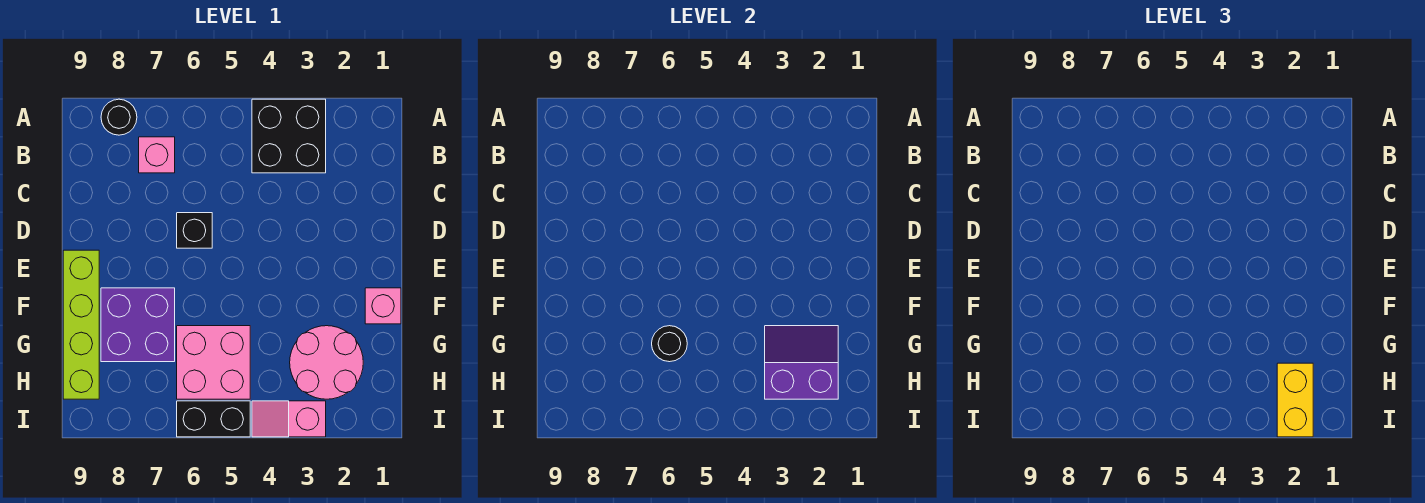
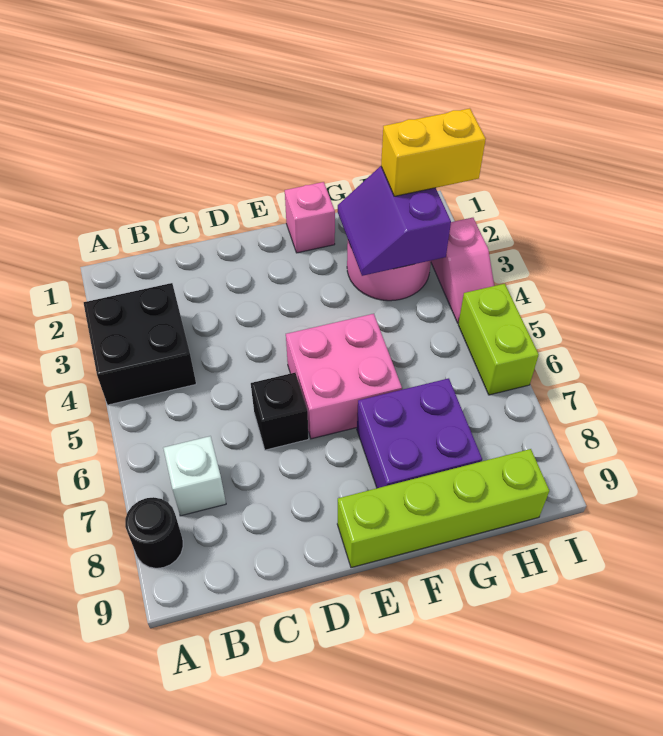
pink brick B7 level 1 -> white brick B7 level 1
pink brick G5:H6 level 1 -> pink brick E5:F6 level 1
black round brick G6 level 2 -> none
black brick I5:I6 level 1 -> lime brick I5:I6 level 1

